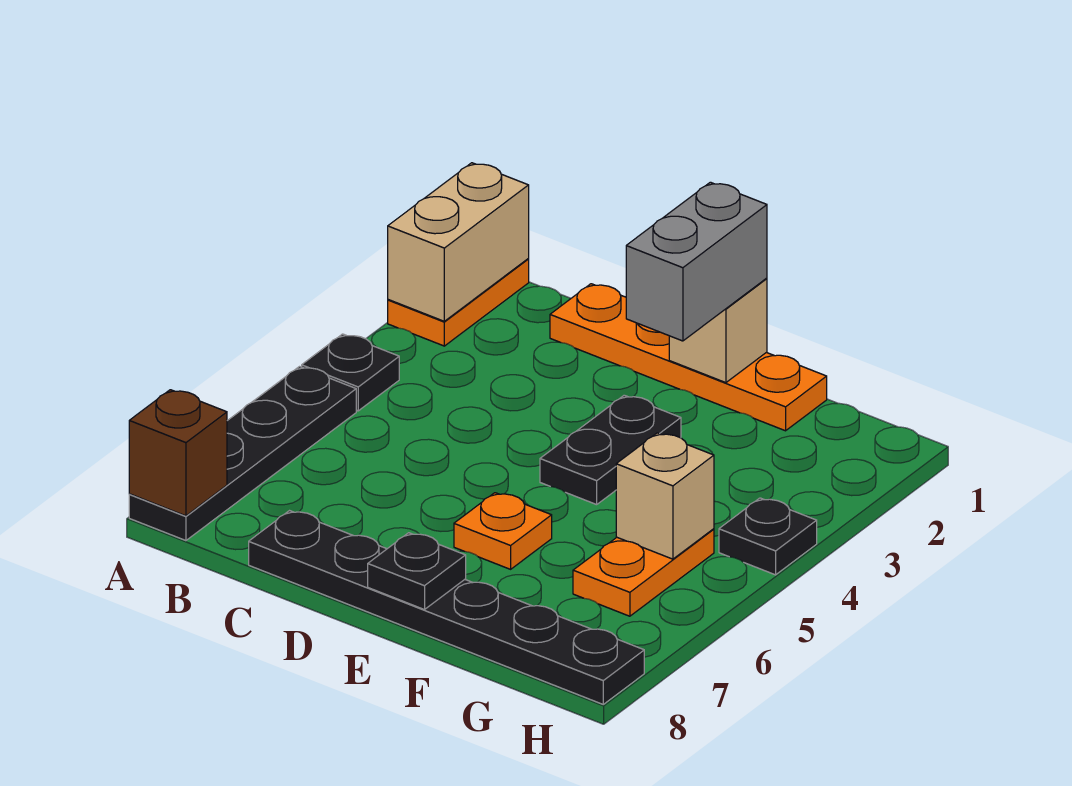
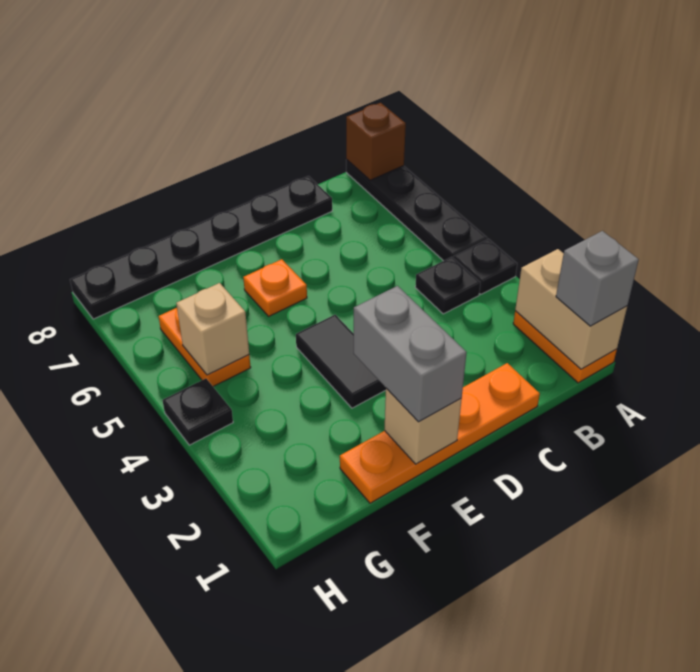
none -> grey brick A1 level 3
black plate E3:E4 level 1 -> black tile E3:E4 level 1
black plate E8 level 2 -> black plate B4 level 1

